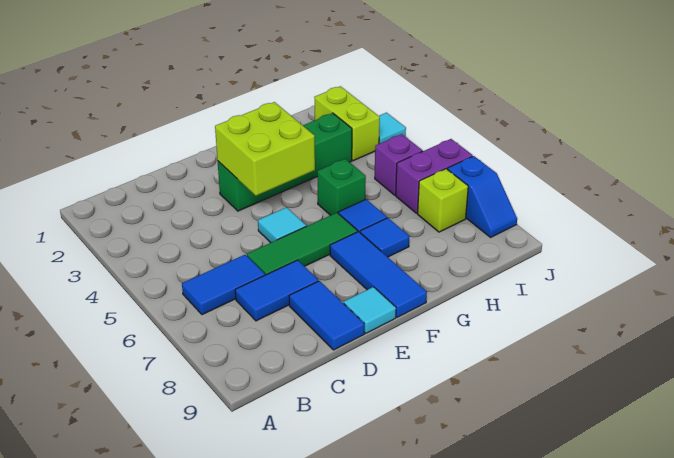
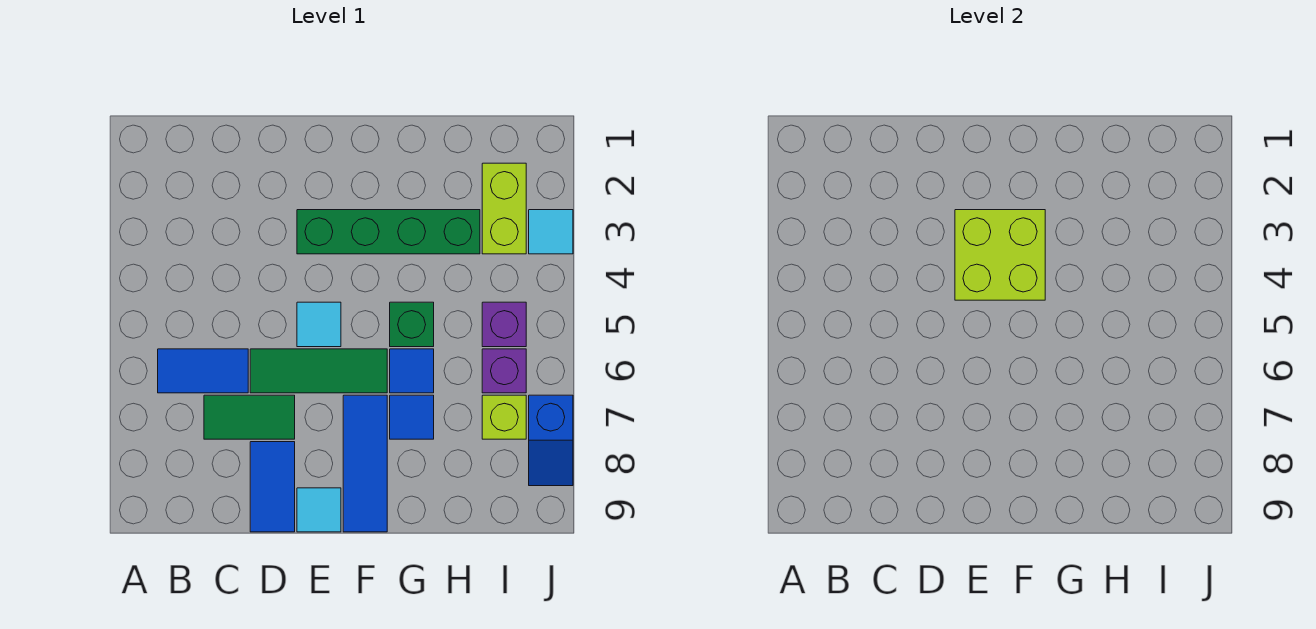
blue tile C7:D7 level 1 -> green tile C7:D7 level 1
purple brick I6:J6 level 1 -> purple brick I6 level 1

